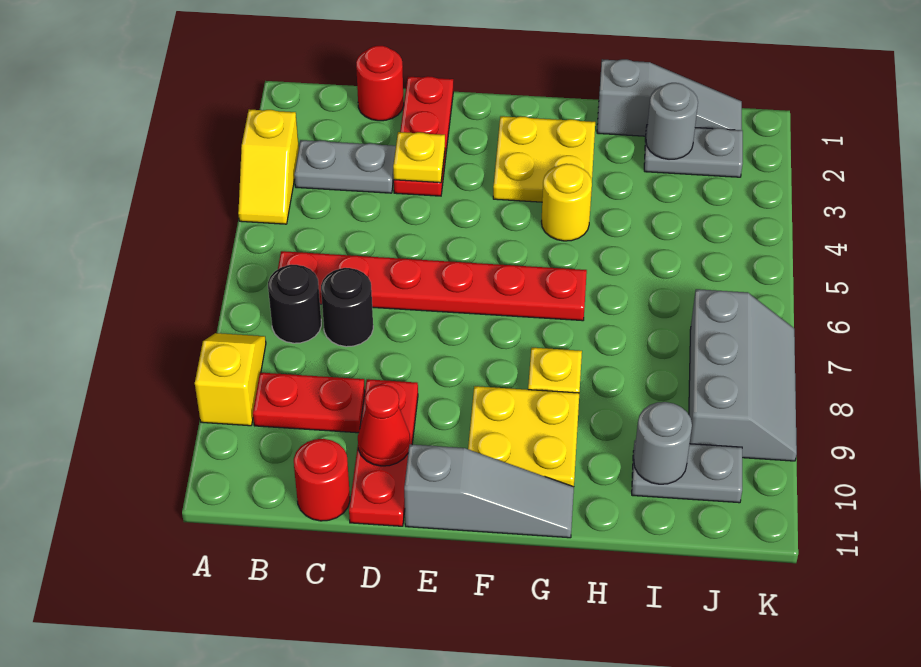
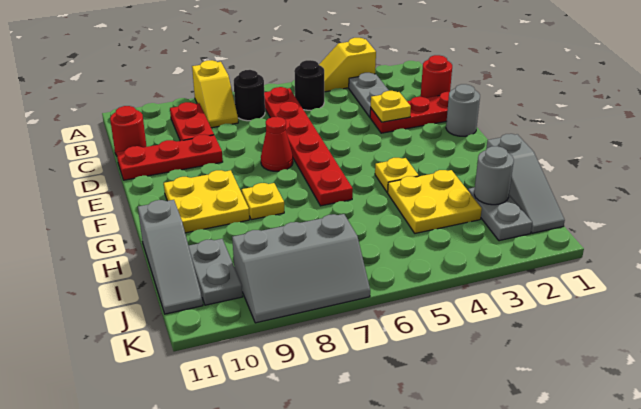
yellow slope A8:A9 level 1 top 9 -> yellow slope A8:B8 level 1 top A
black round brick C7 level 1 -> black round brick B5 level 1
red cone D10 level 2 -> red cone E7 level 1
grey slope E11:G11 level 1 top E -> grey slope H11:J11 level 1 top H
yellow plate F2:G3 level 1 -> yellow plate H3:I4 level 1
yellow round brick G4 level 1 -> yellow plate G4 level 1
grey round brick I10 level 2 -> grey round brick E1 level 1

